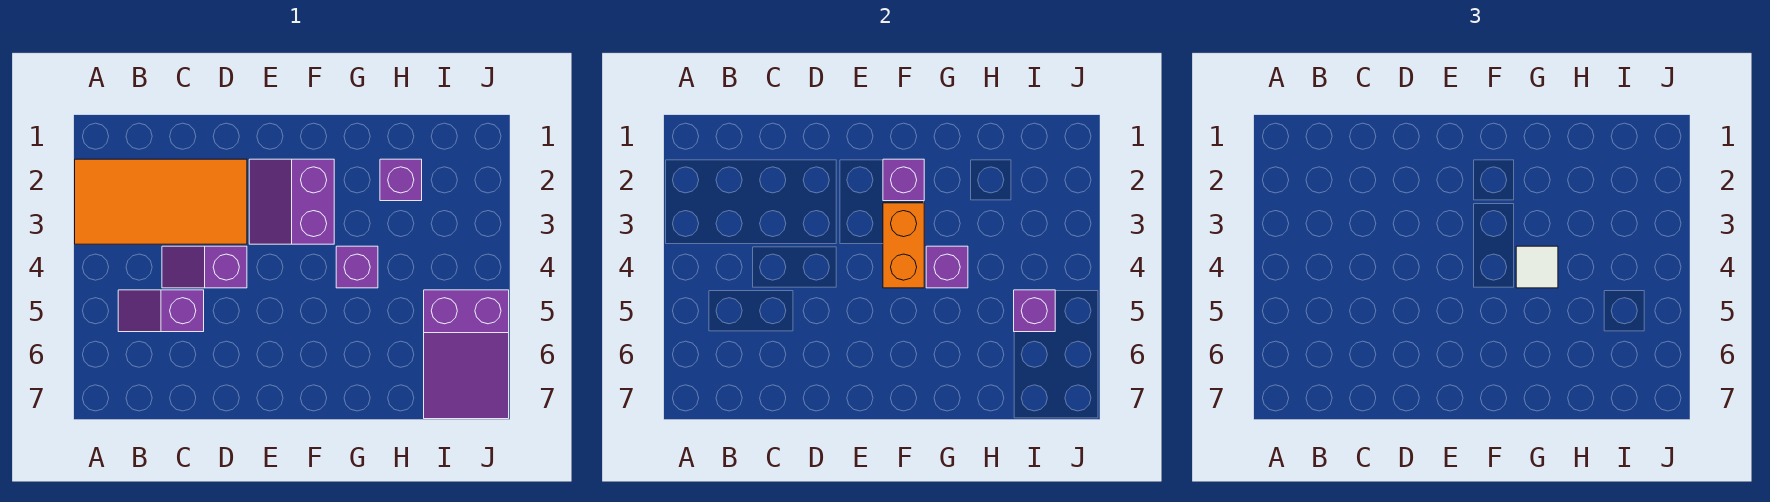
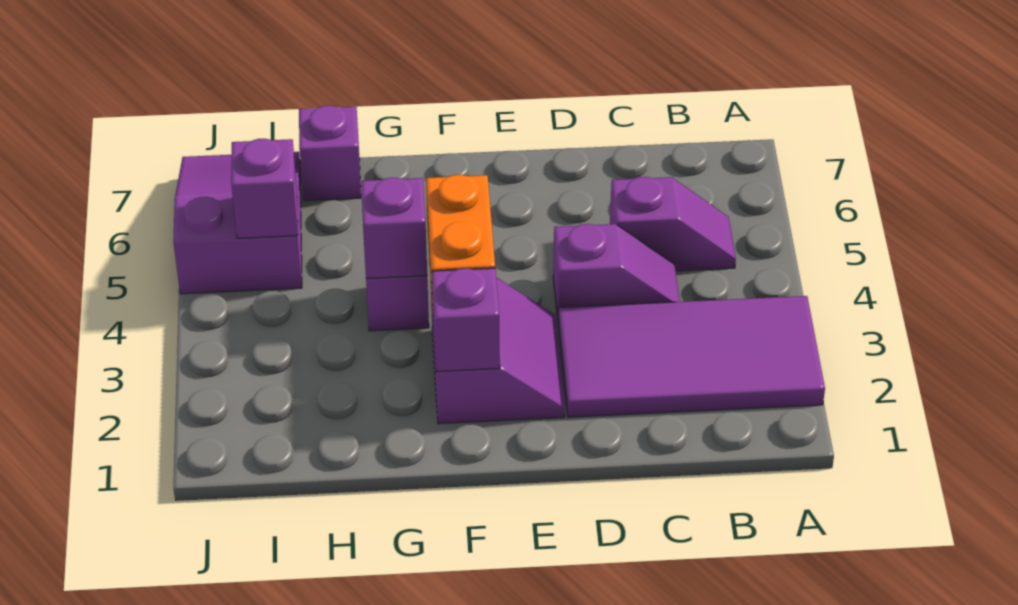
orange tile A2:D3 level 1 -> purple tile A2:D3 level 1
white tile G4 level 3 -> none
purple brick H2 level 1 -> purple brick H7 level 1

